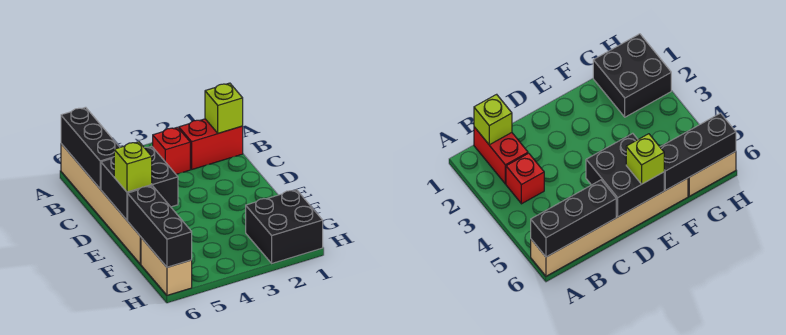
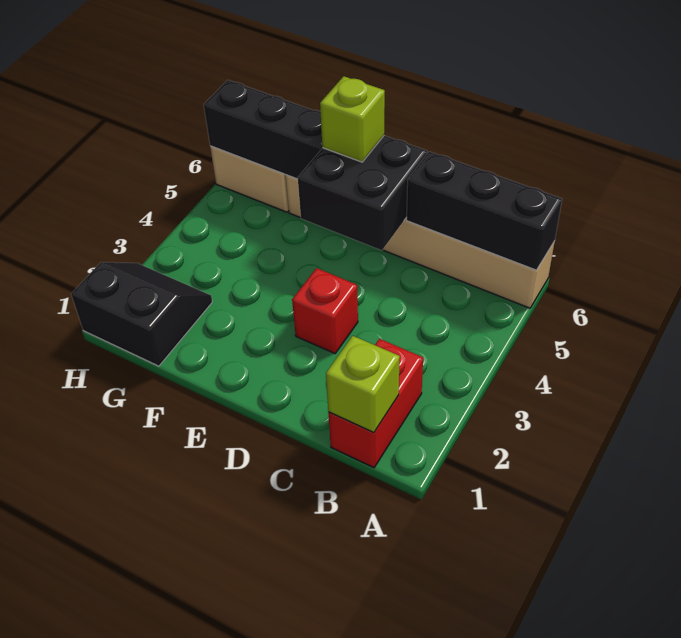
red brick B3 level 1 -> red brick D3 level 1
black brick G1:H2 level 1 -> black slope G1:H2 level 1 top 1

